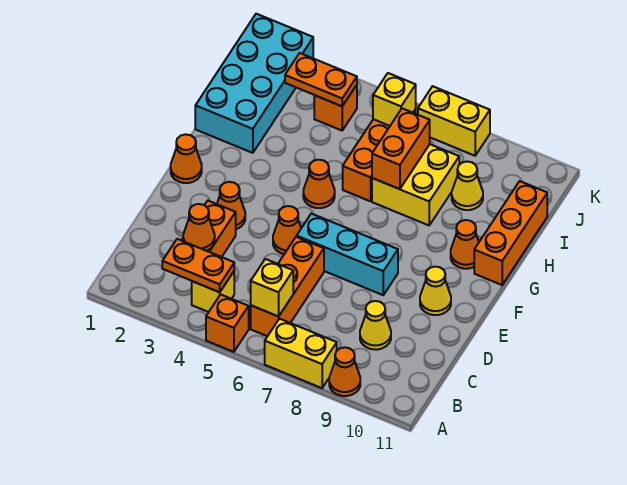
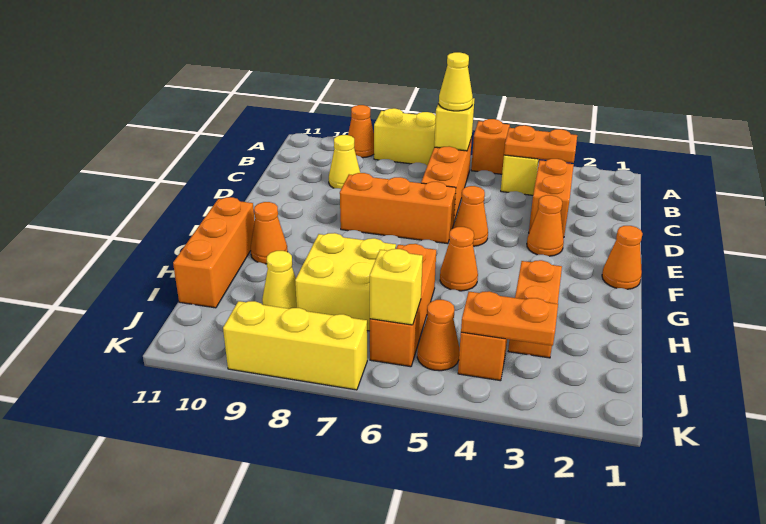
orange cone C3 level 2 -> orange cone J5 level 1
cyan brick E6:E8 level 1 -> orange brick E6:E8 level 1
yellow cone E10 level 1 -> yellow cone B6 level 3
cyan brick H1:K2 level 1 -> none
orange brick H7:I7 level 2 -> orange brick H3:I3 level 1
yellow brick K7:K8 level 1 -> yellow brick K7:K9 level 1

